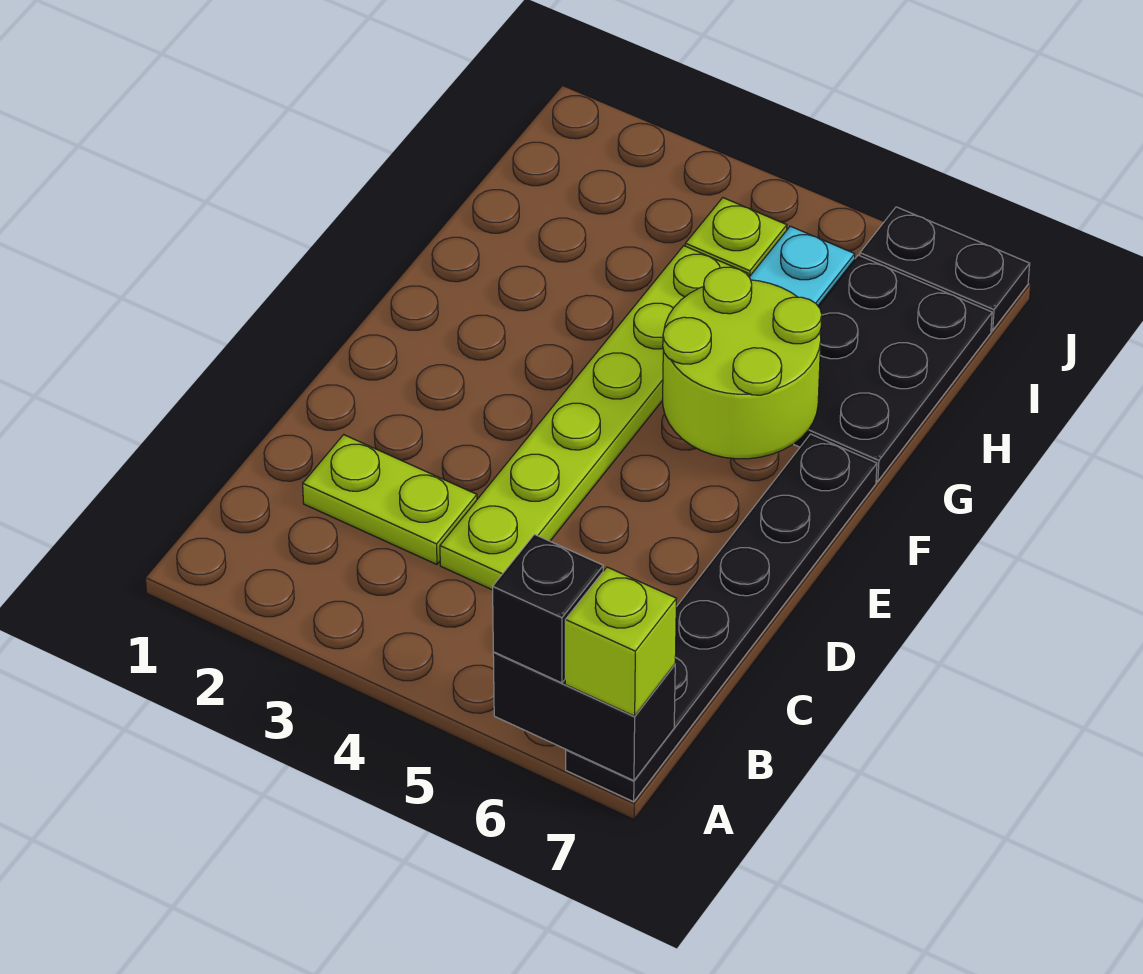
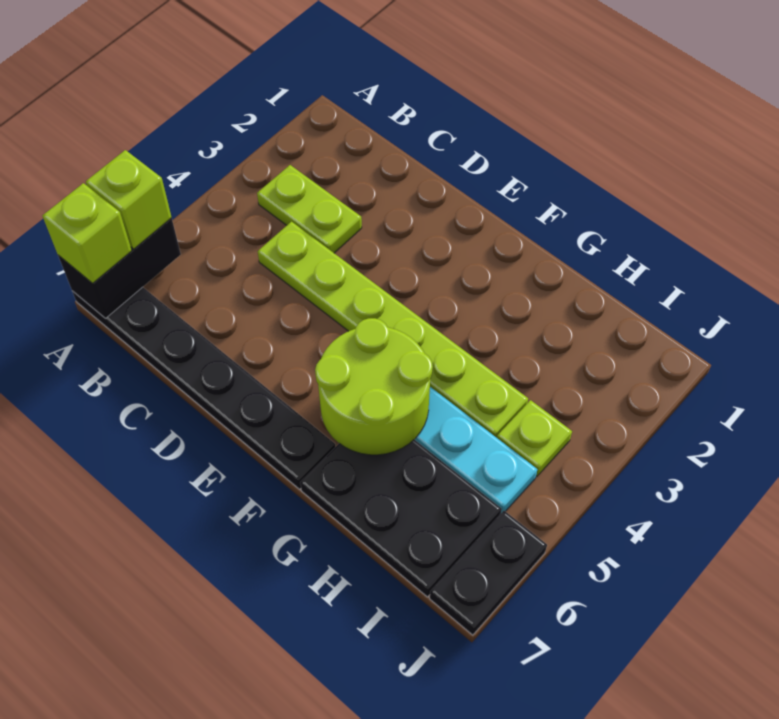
black brick A6 level 3 -> lime brick A6 level 3
lime plate C2:C3 level 1 -> lime plate B3:C3 level 1

